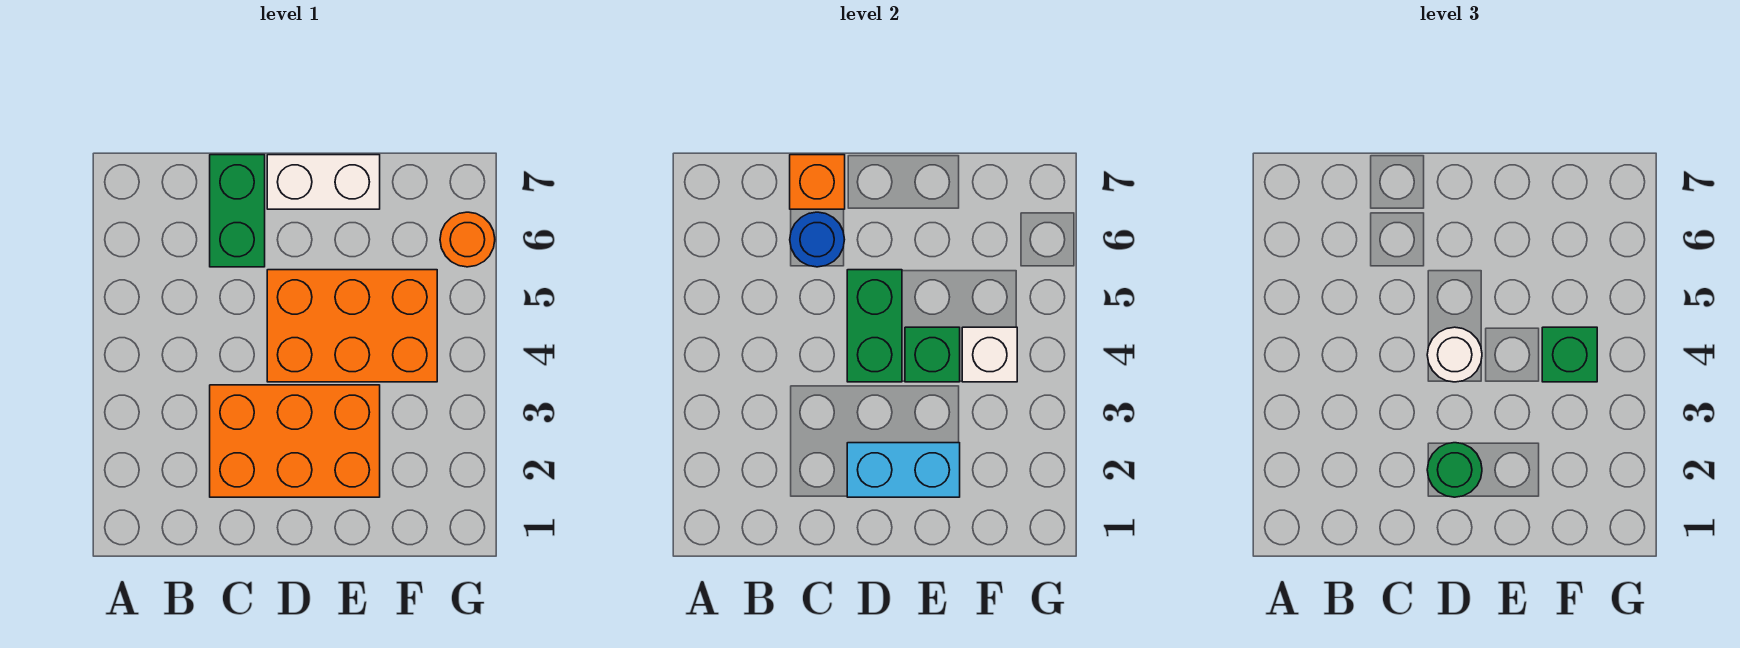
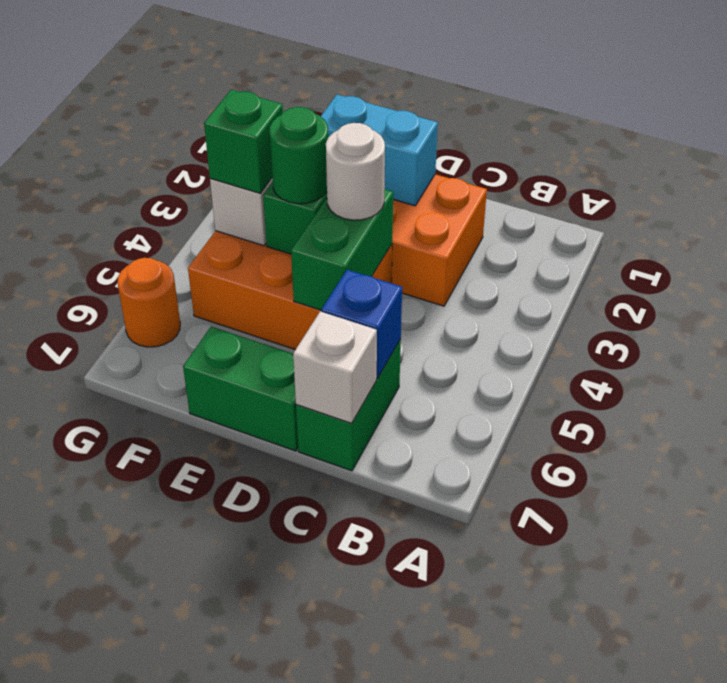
blue round brick C6 level 2 -> blue brick C6 level 2
orange brick C7 level 2 -> white brick C7 level 2
green round brick D2 level 3 -> green round brick E4 level 3
white brick D7:E7 level 1 -> green brick D7:E7 level 1

